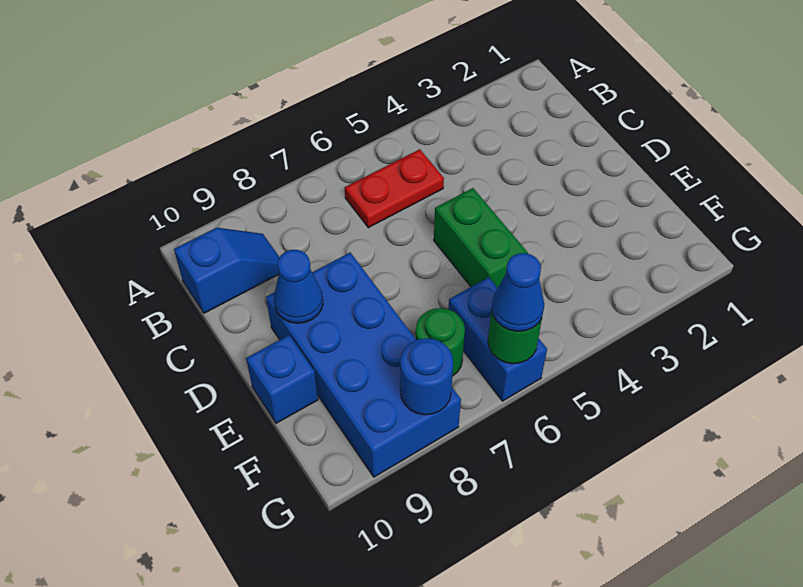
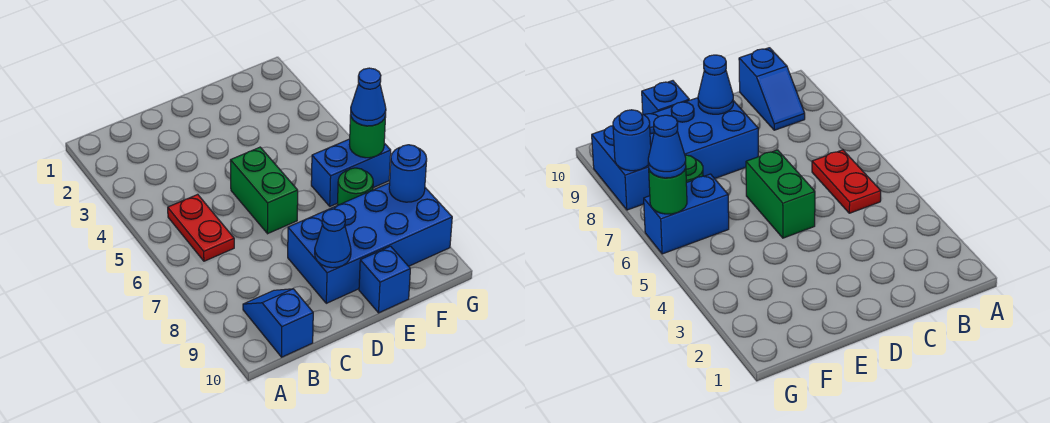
green brick D5:E5 level 1 -> green brick D5:D6 level 1

